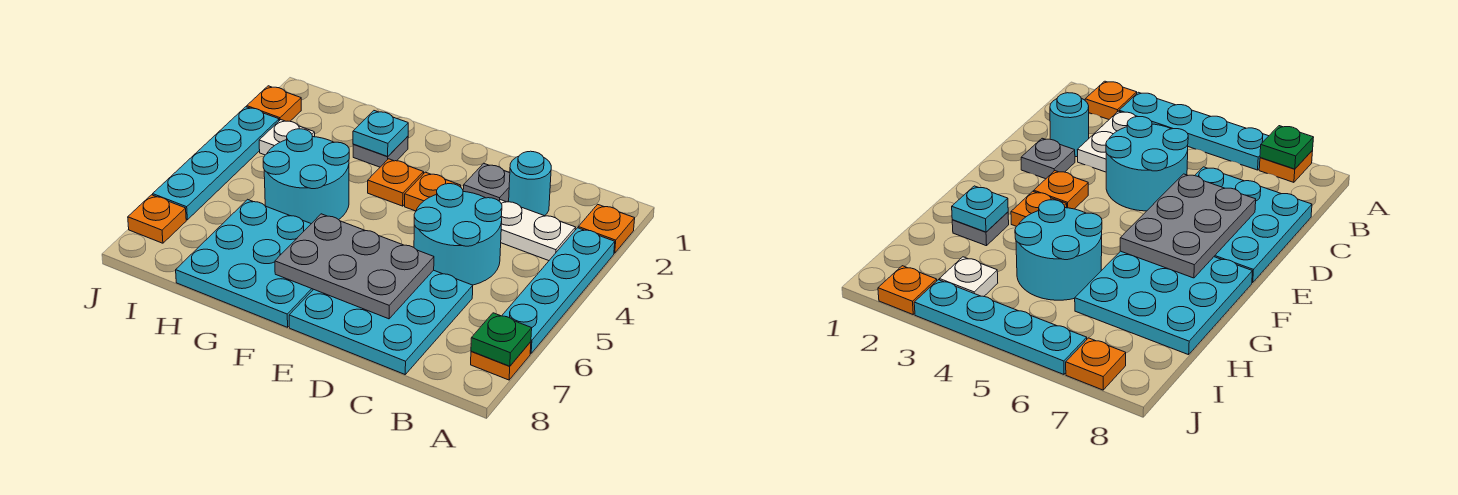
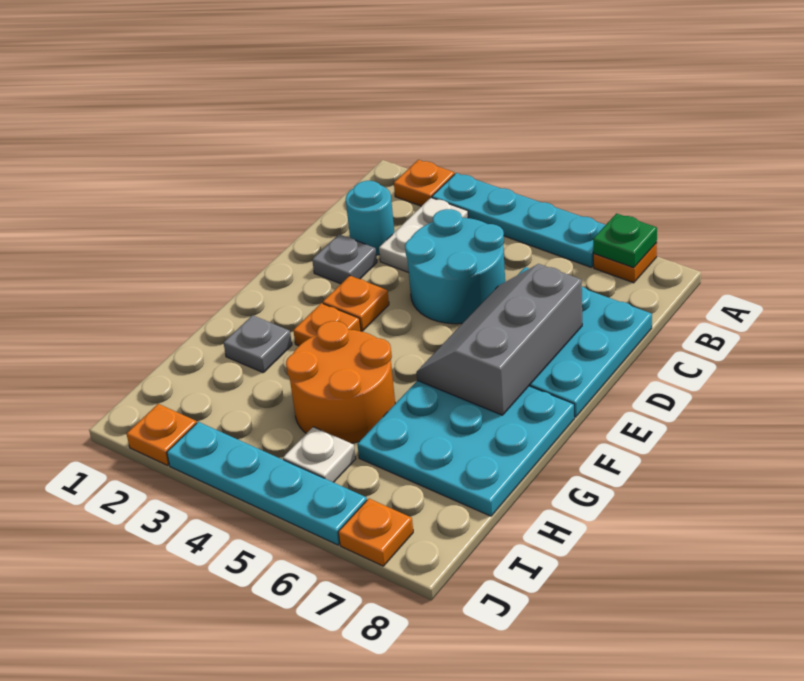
grey plate D6:F7 level 2 -> grey slope D6:F7 level 2 top 7
cyan plate G2 level 2 -> none
cyan round brick G4:H5 level 1 -> orange round brick G4:H5 level 1
white plate I3 level 1 -> white plate I5 level 1

